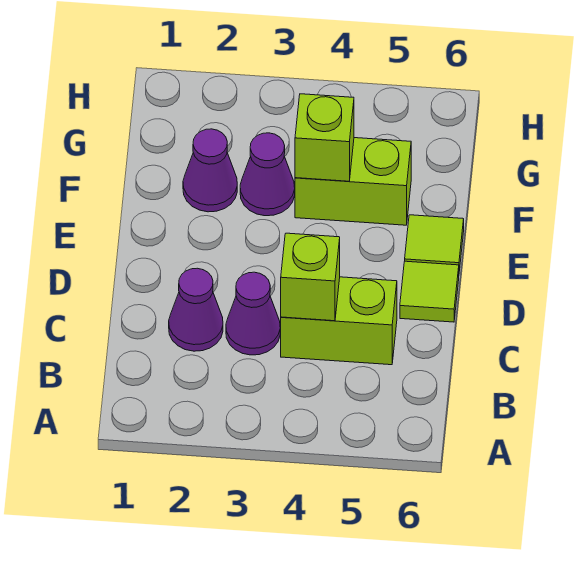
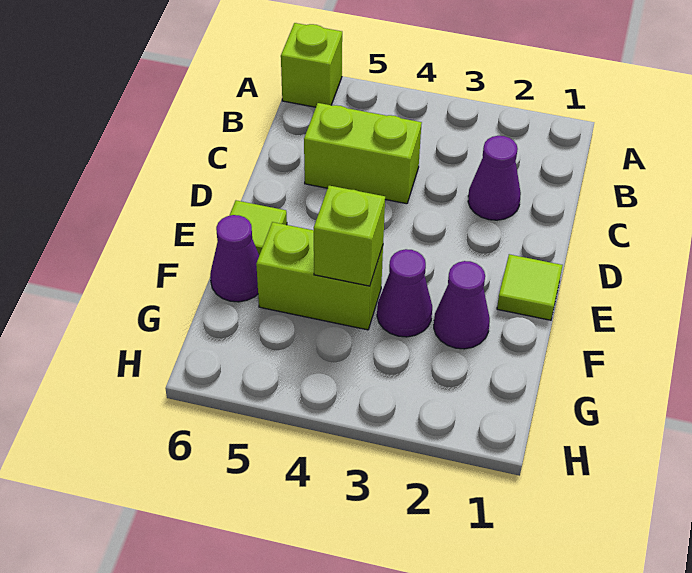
purple cone C3 level 1 -> purple cone F6 level 1
lime brick C4 level 2 -> lime brick A6 level 1
lime tile D6 level 1 -> lime tile E1 level 1

